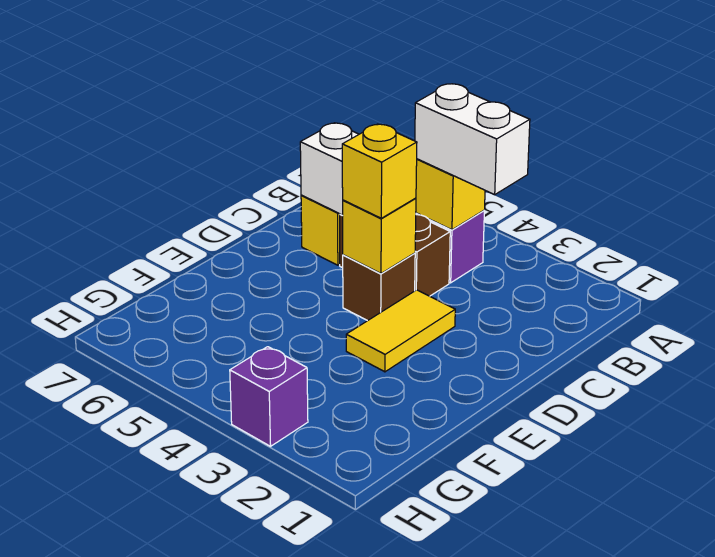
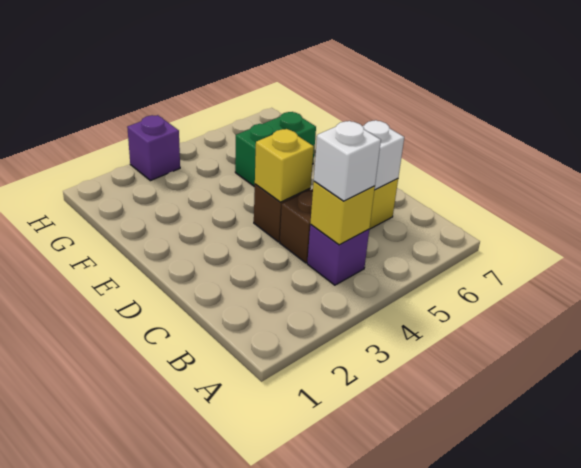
white brick B3:B4 level 3 -> white brick B4 level 3
yellow tile D3:E3 level 1 -> none
yellow brick D4 level 3 -> none
none -> green brick F5:F6 level 1

